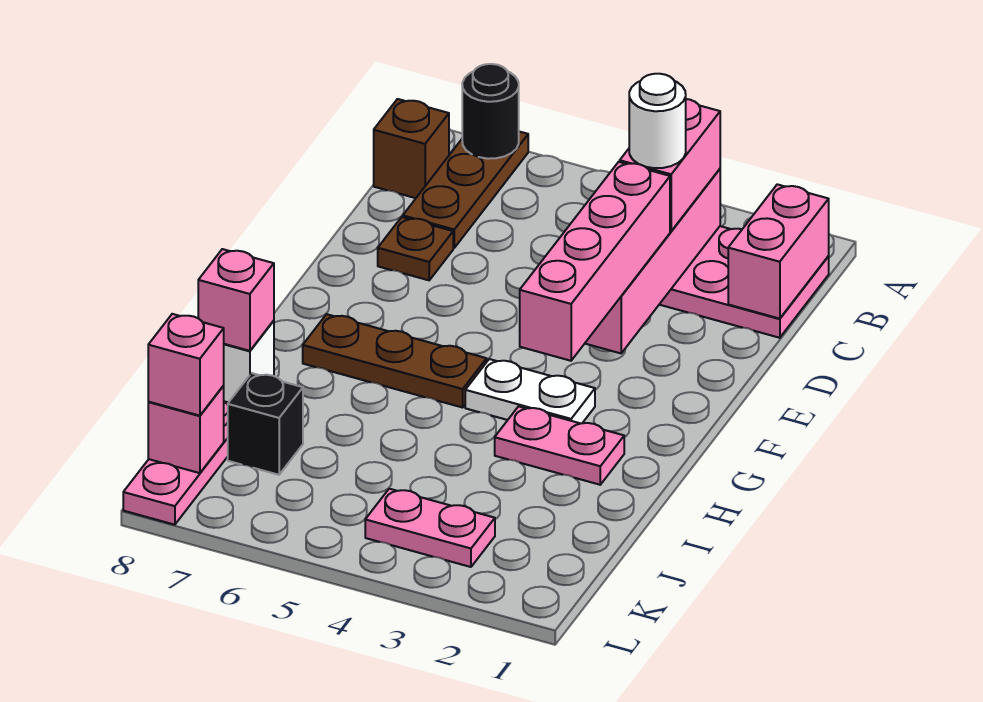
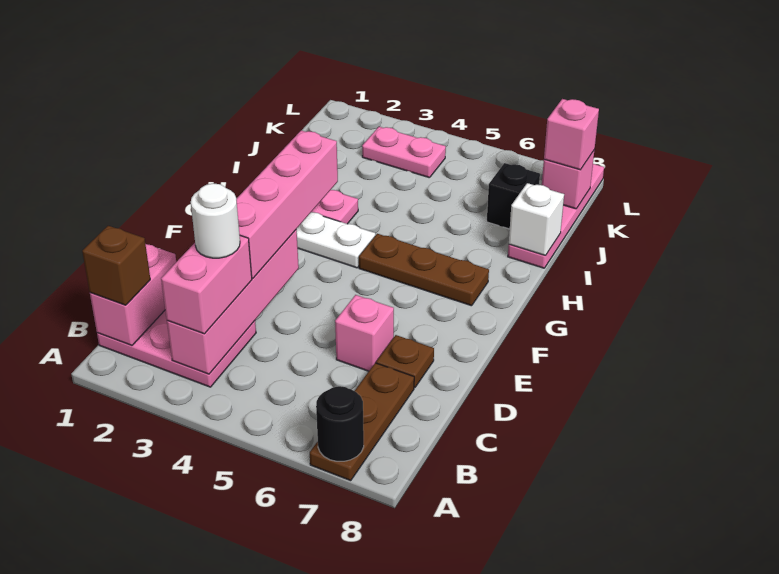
brown brick B8 level 1 -> brown brick B1 level 3
pink brick I8 level 3 -> pink brick D6 level 1

